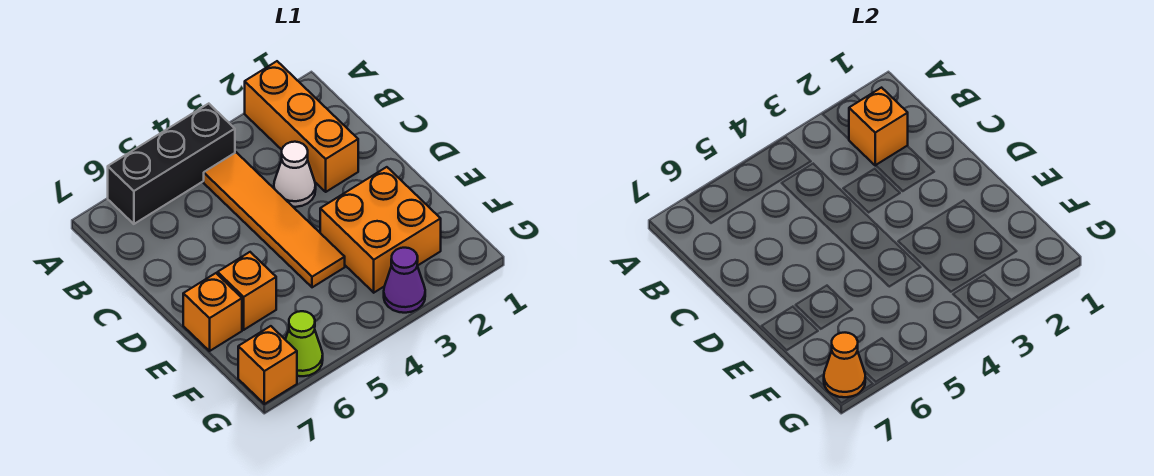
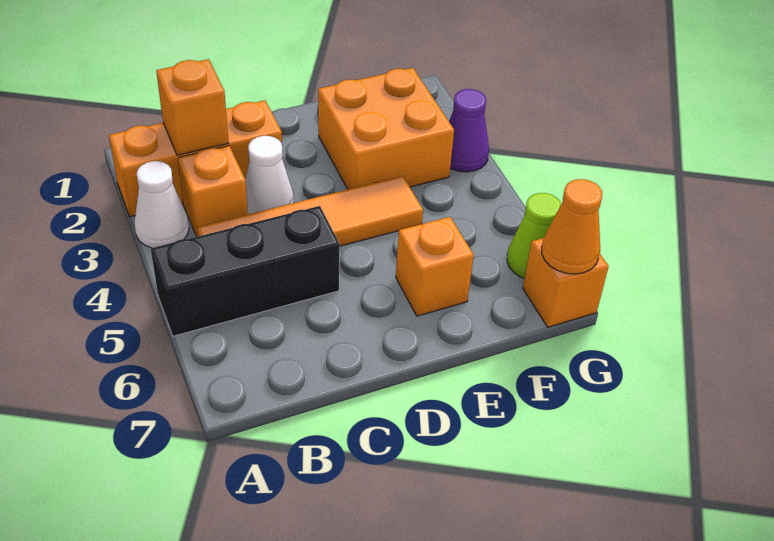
none -> white cone A3 level 1
black brick A4:A6 level 1 -> black brick A5:C5 level 1
orange brick E7 level 1 -> orange brick B3 level 1

